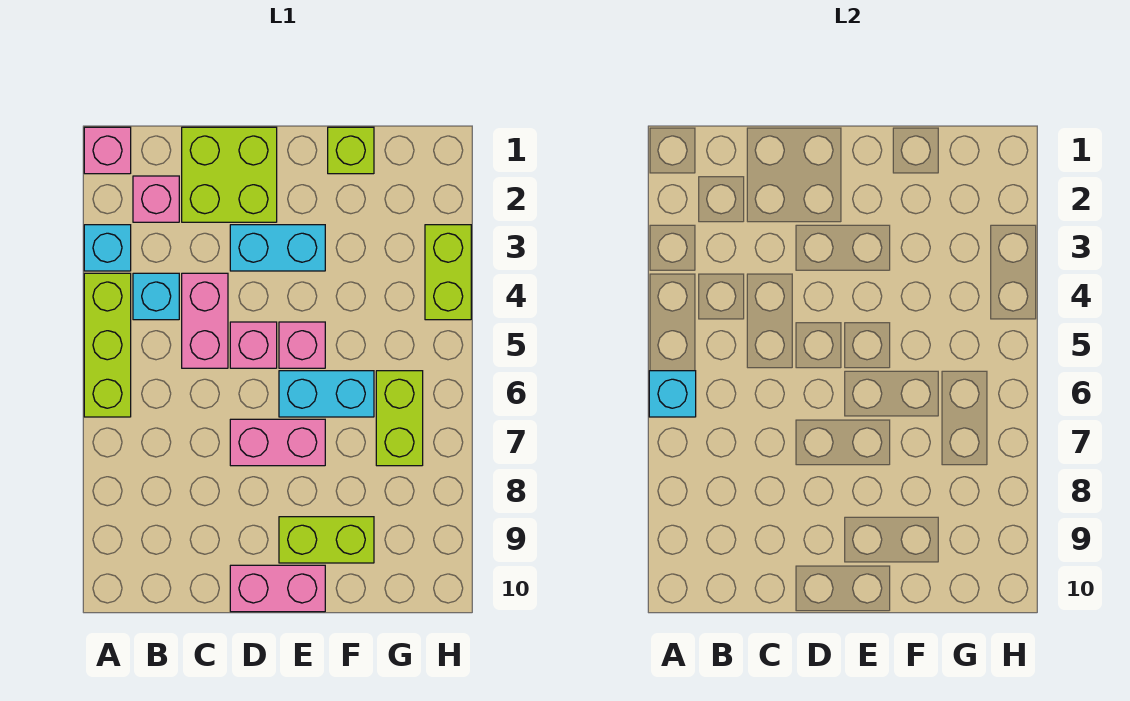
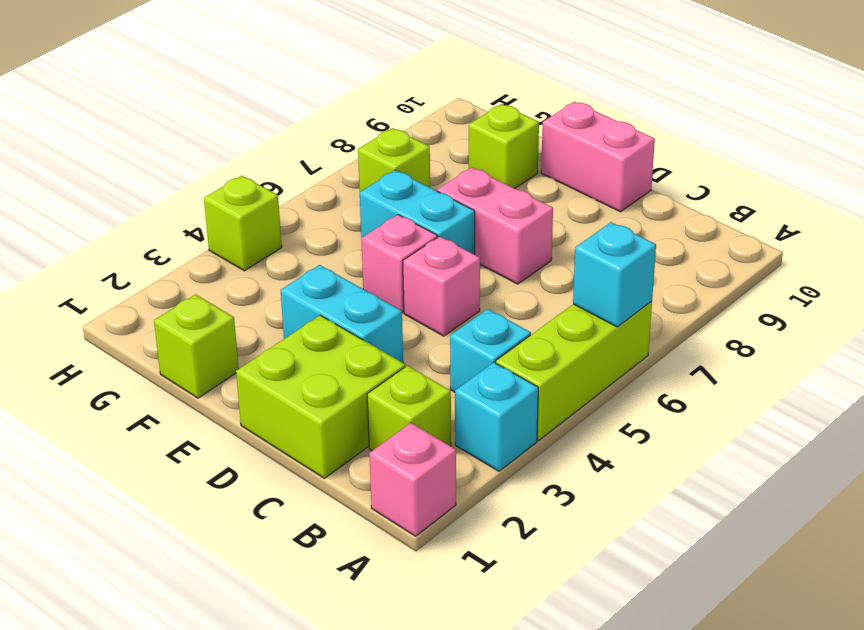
pink brick B2 level 1 -> lime brick B2 level 1
pink brick C4:C5 level 1 -> none
lime brick E9:F9 level 1 -> lime brick F9 level 1
lime brick G6:G7 level 1 -> lime brick G7 level 1
lime brick H3:H4 level 1 -> lime brick H4 level 1

